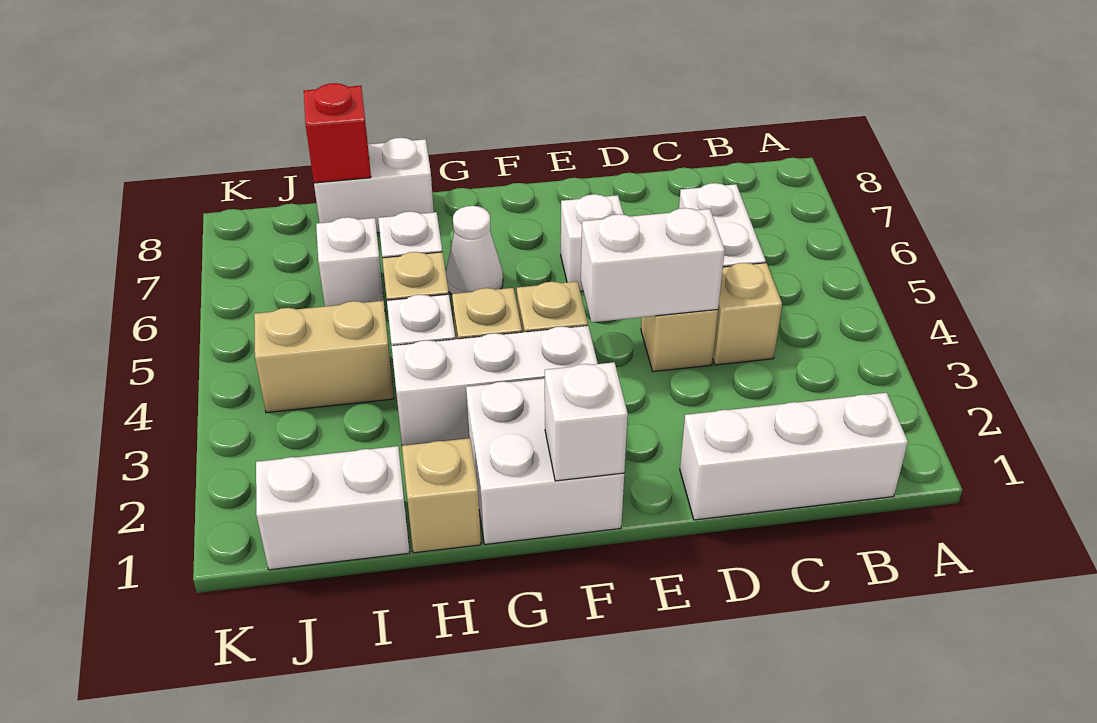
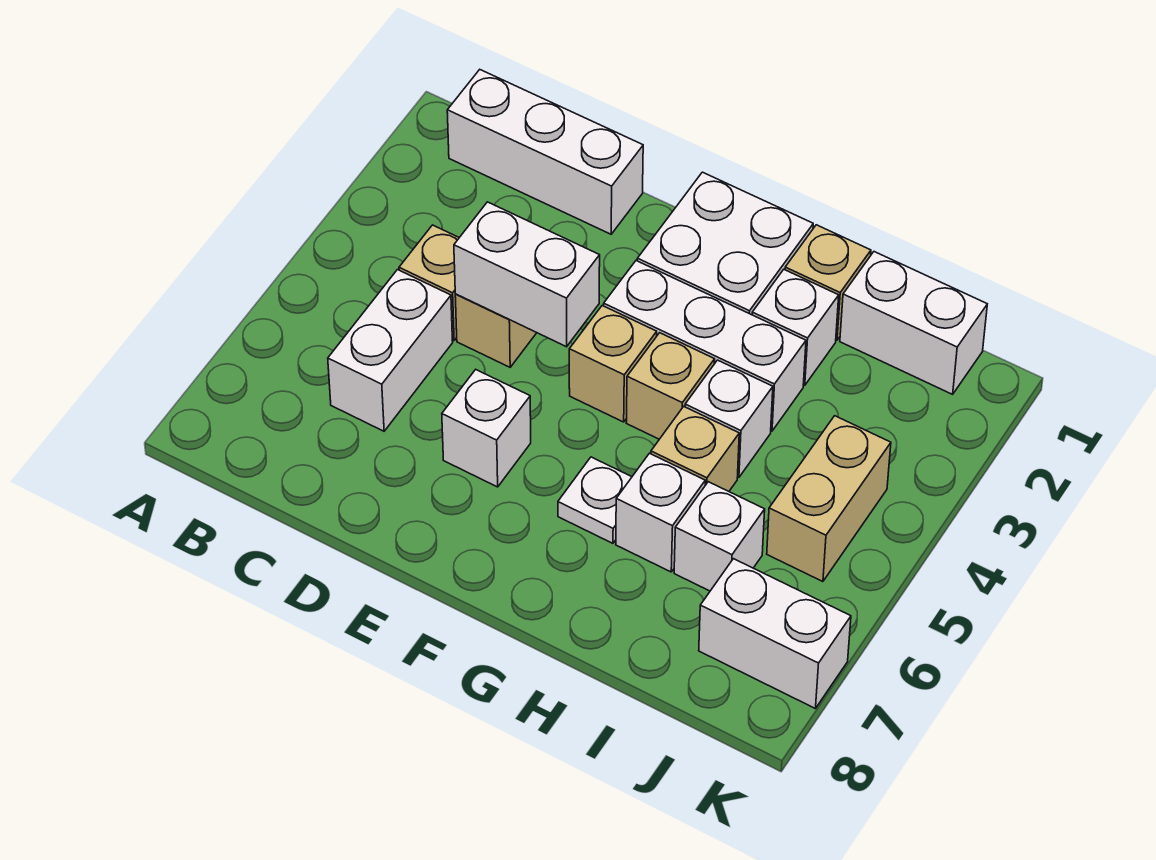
white brick F1 level 2 -> white brick H2 level 1
white cone G6 level 1 -> white plate G6 level 1
white brick H8:I8 level 1 -> white brick J7:K7 level 1
tan brick I4:J4 level 1 -> tan brick J4:J5 level 1
red brick I8 level 2 -> none

